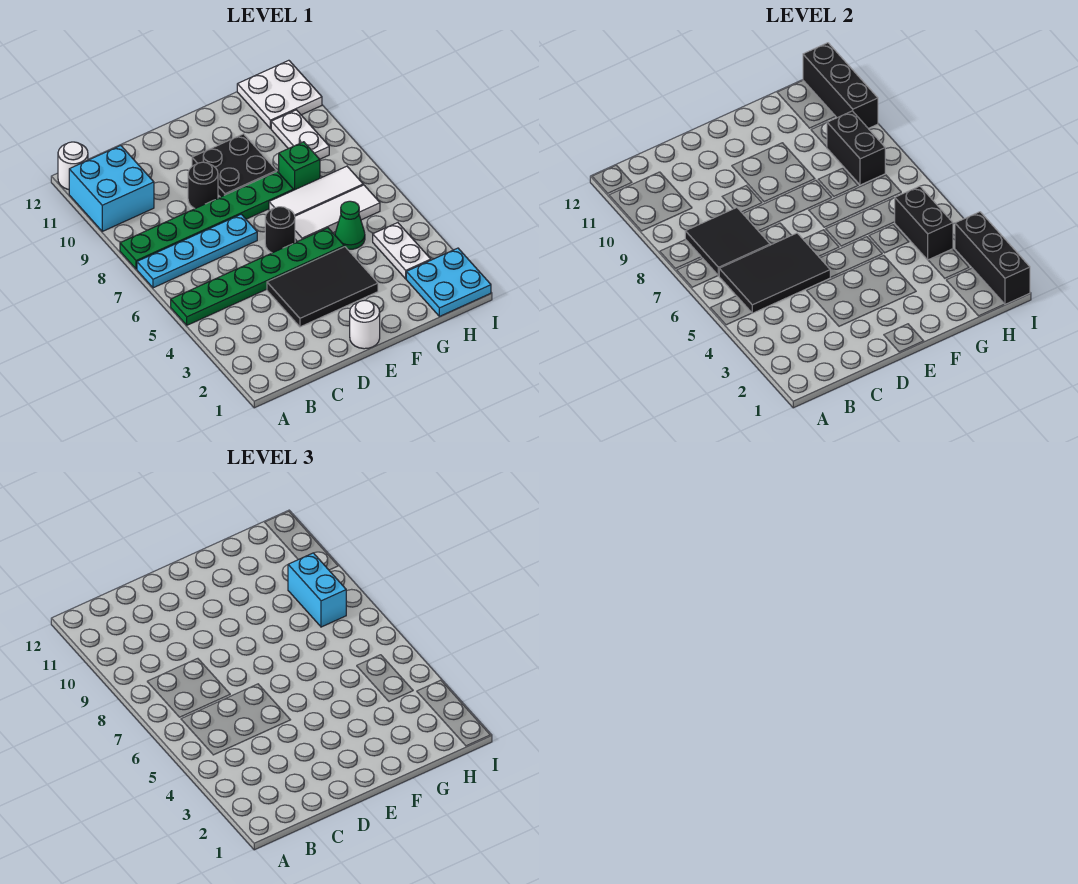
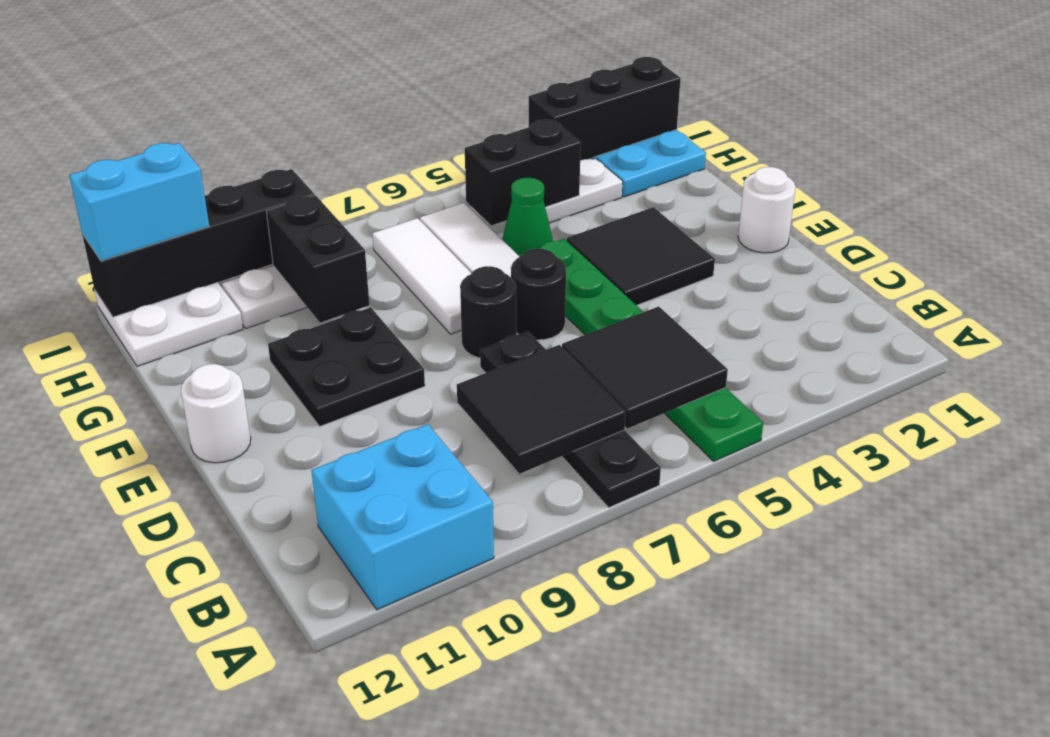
cyan plate A7:D7 level 1 -> black plate A7:D7 level 1
green plate A8:F8 level 1 -> none
white round brick A12 level 1 -> white round brick E12 level 1
black tile B5:D6 level 2 -> black tile B5:C6 level 2
black tile D3:F4 level 1 -> black tile E3:F4 level 1
black round brick D9 level 1 -> black round brick E7 level 1
green brick G8 level 1 -> none
black brick H8:H9 level 2 -> black brick G9:H9 level 2
cyan brick H8:H9 level 3 -> cyan brick I11:I12 level 3
black brick I10:I12 level 2 -> black brick I9:I12 level 2

